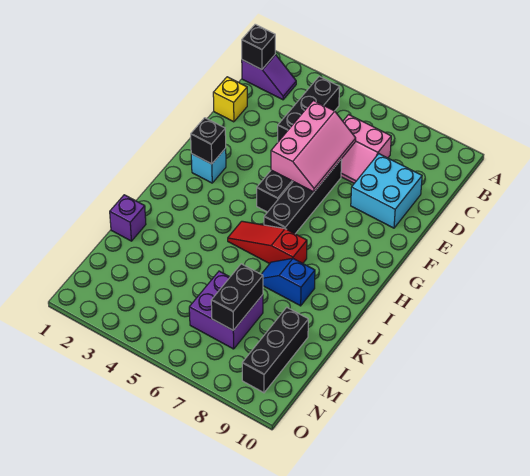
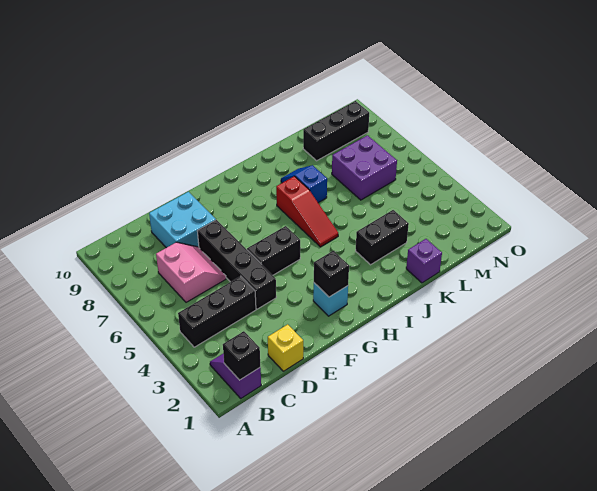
pink slope D5:F6 level 2 top 5 -> none
black brick E6:H6 level 1 -> black brick E4:E7 level 1
blue slope J7:J8 level 1 top 8 -> blue slope J7:J8 level 1 top 7
black brick L7:M7 level 2 -> black brick J3:K3 level 1

